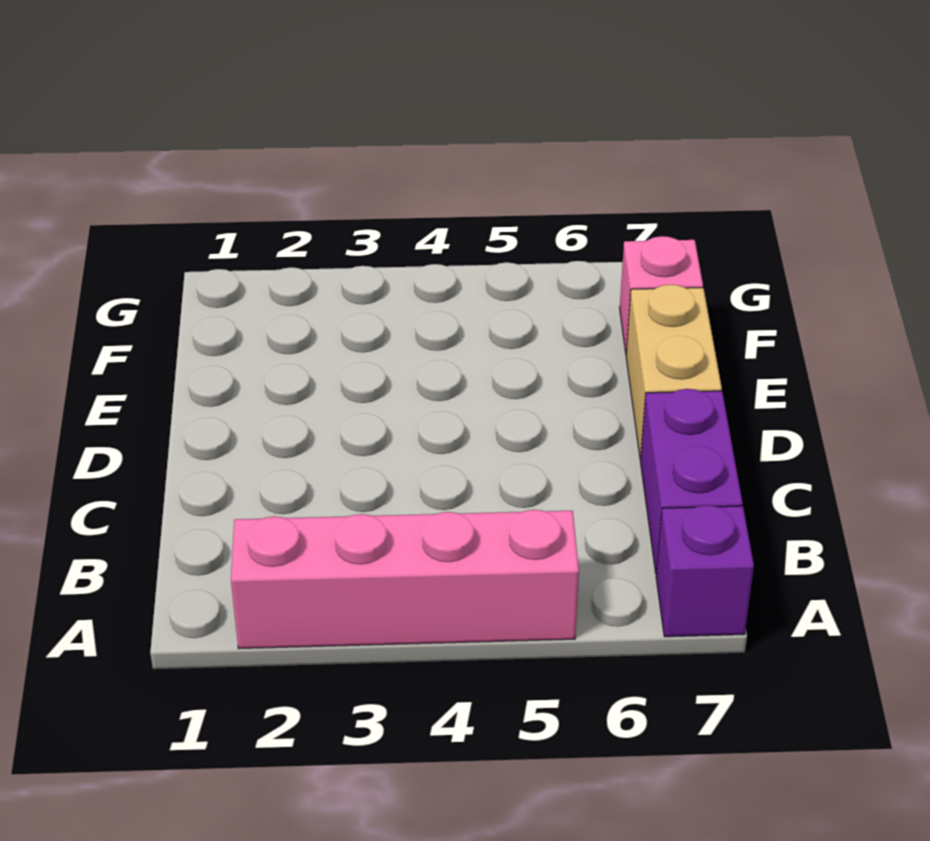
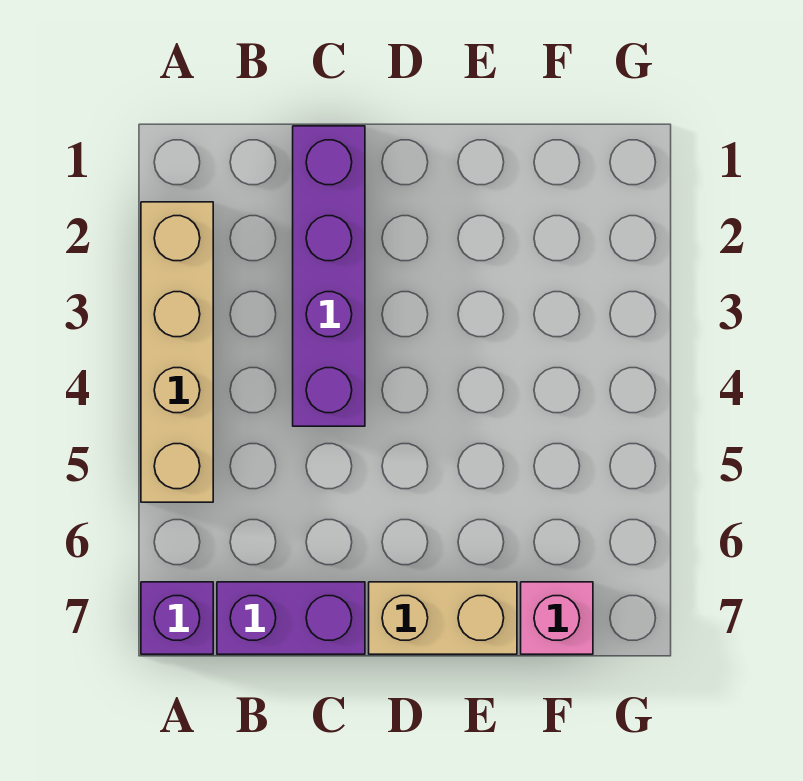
pink brick A2:A5 level 1 -> tan brick A2:A5 level 1
none -> purple brick C1:C4 level 1

